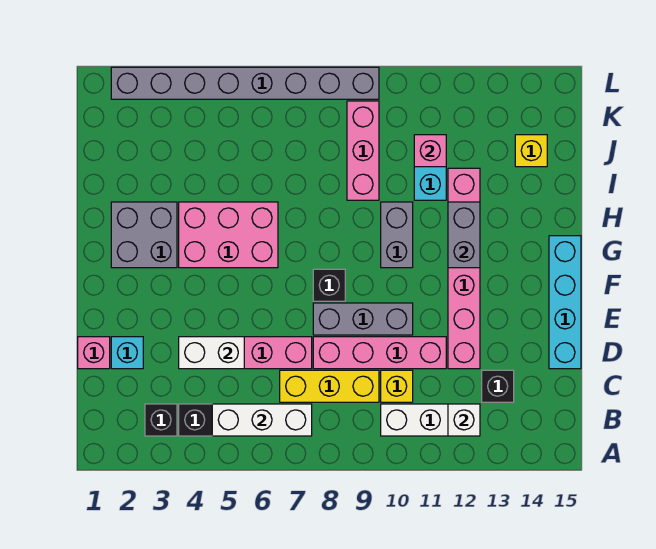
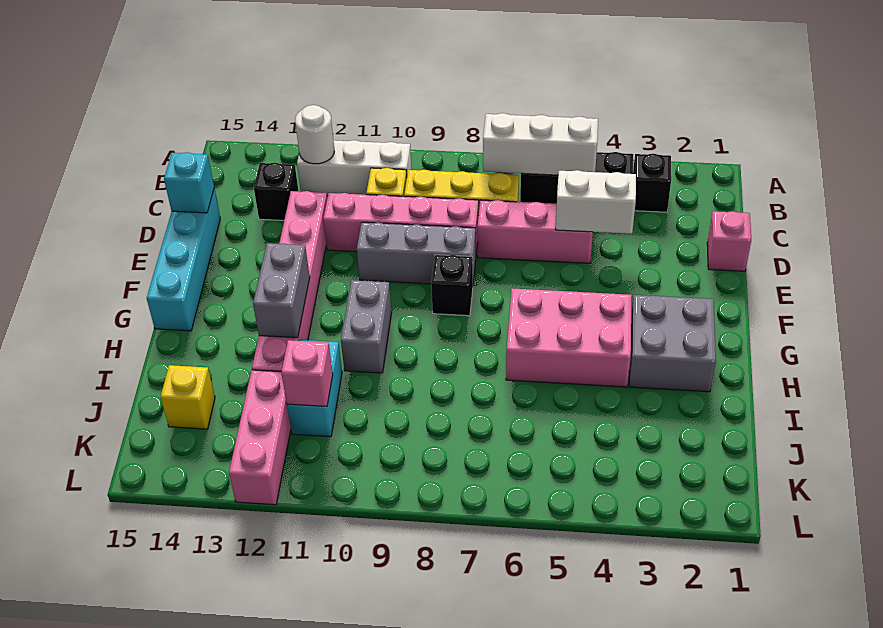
white brick B12 level 2 -> white round brick B12 level 2
cyan brick D2 level 1 -> cyan brick D15 level 2
pink brick I9:K9 level 1 -> pink brick J12:L12 level 1
grey brick L2:L9 level 1 -> none

